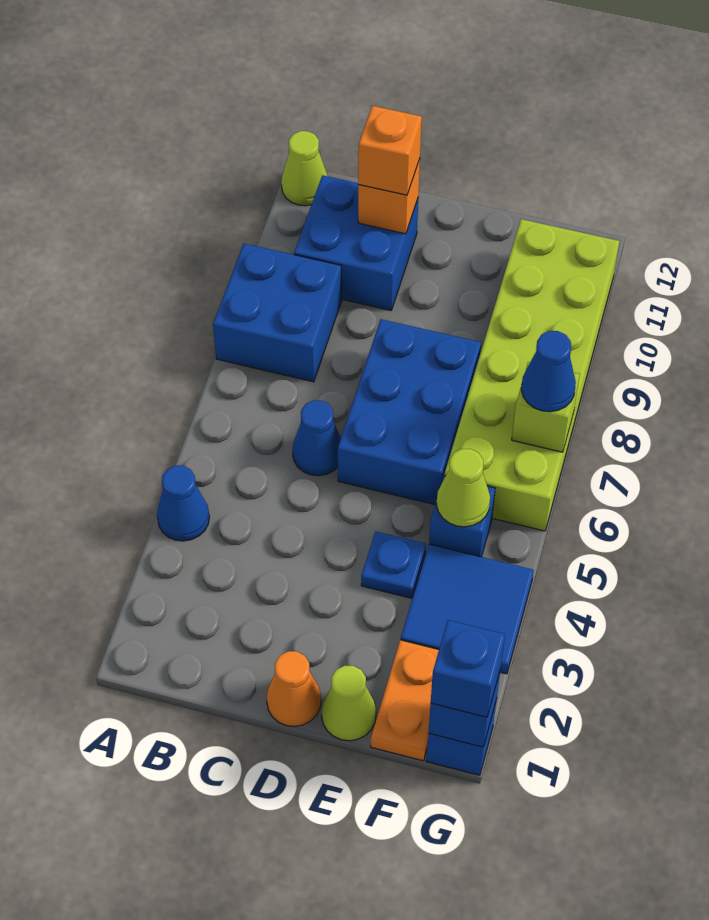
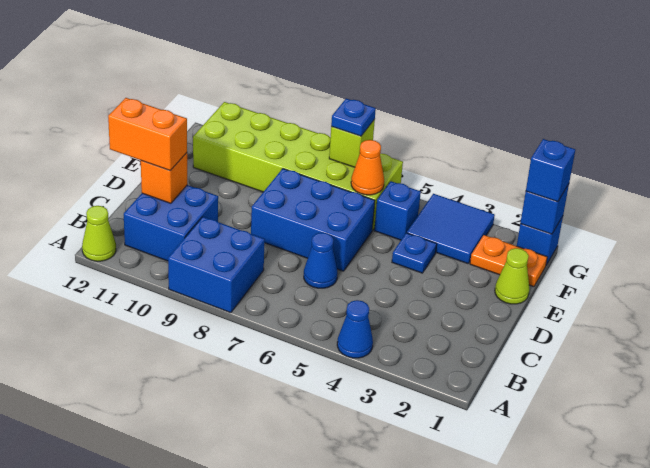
orange brick C11 level 3 -> orange brick C11:C12 level 3
orange cone D1 level 1 -> orange cone F6 level 2
lime cone F5 level 2 -> none
blue cone G7 level 3 -> blue plate G7 level 3

